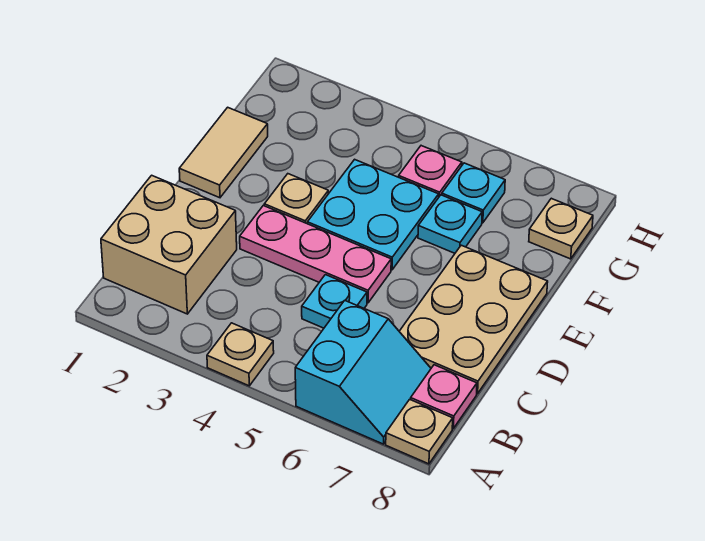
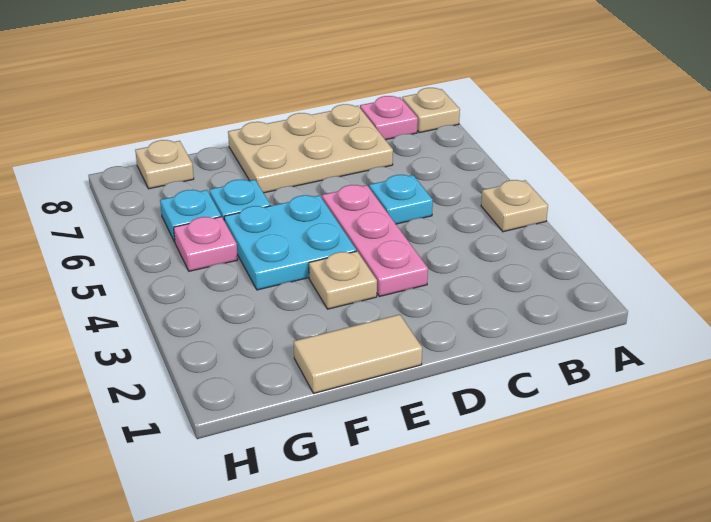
cyan slope A6:B7 level 1 top 6 -> none
tan brick B1:C2 level 1 -> none

